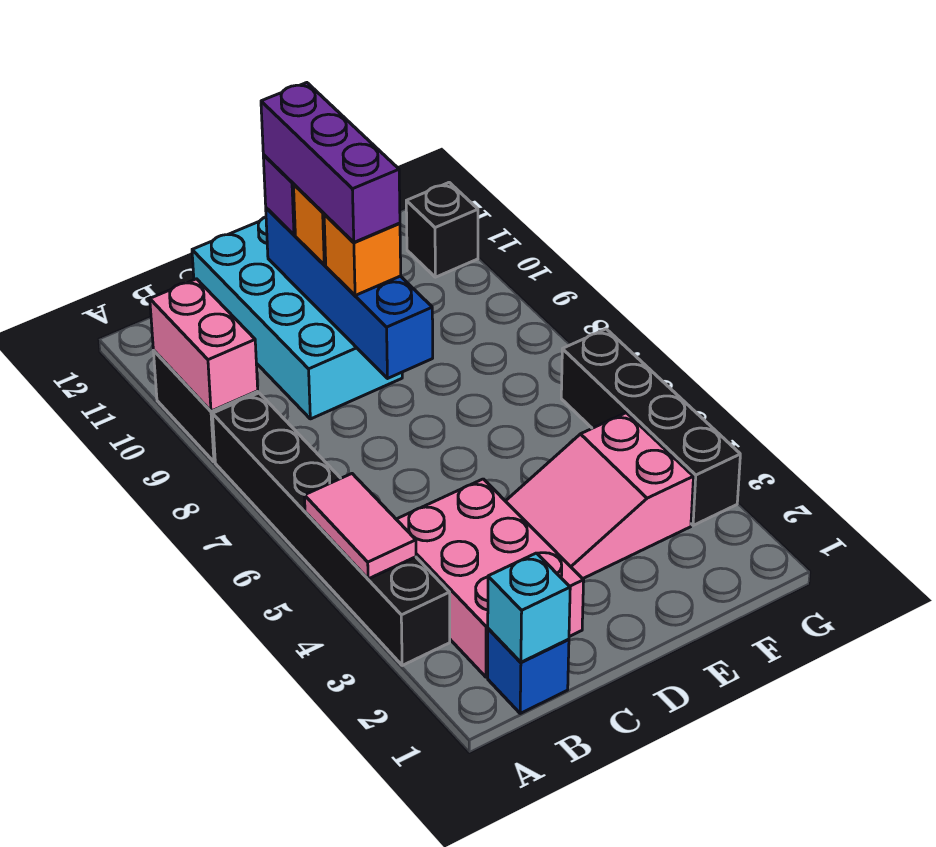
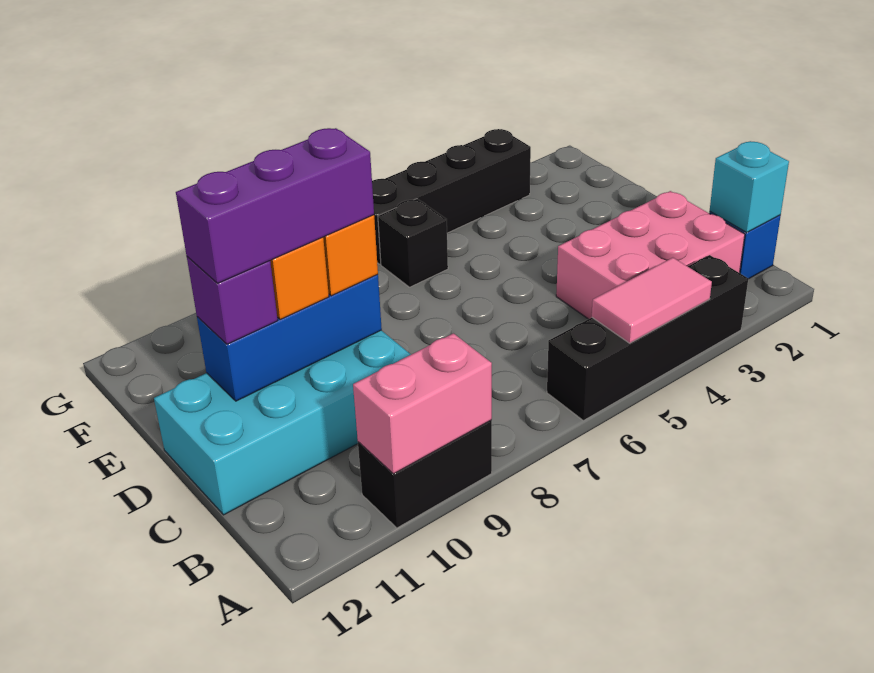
black brick A3:A8 level 1 -> black brick A3:A6 level 1
pink slope D3:F4 level 1 top F -> none
blue brick D8:D11 level 2 -> blue brick D9:D11 level 2
black brick G11 level 1 -> black brick F6 level 1

